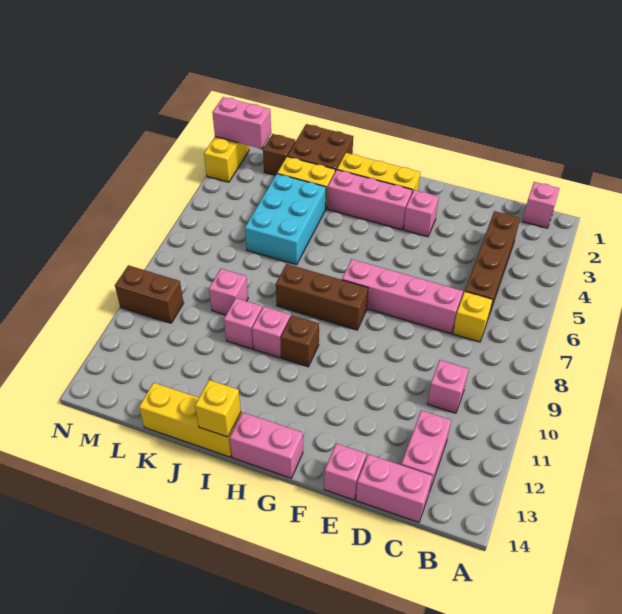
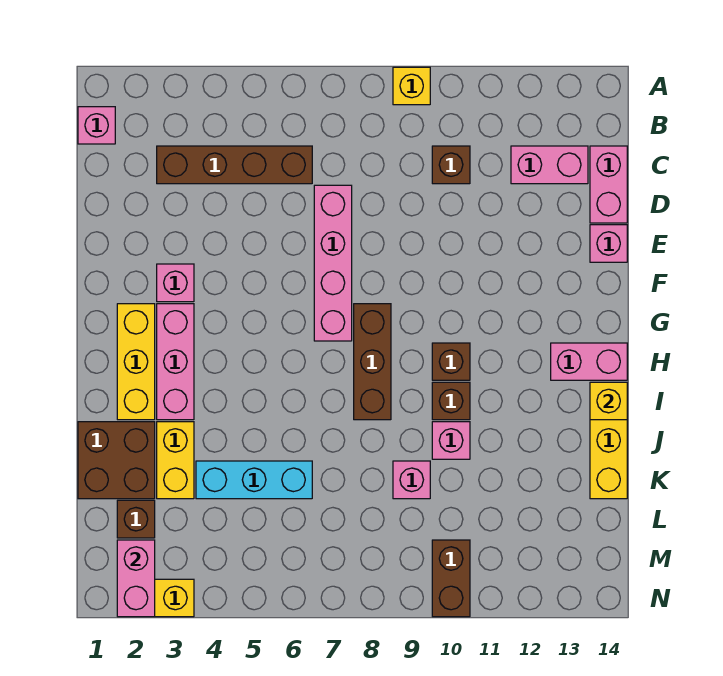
yellow brick C7 level 1 -> yellow brick A9 level 1
pink brick C10 level 1 -> brown brick C10 level 1
pink brick G14:H14 level 1 -> pink brick H13:H14 level 1
pink brick I10 level 1 -> brown brick I10 level 1
cyan brick J4:K6 level 1 -> cyan brick K4:K6 level 1

